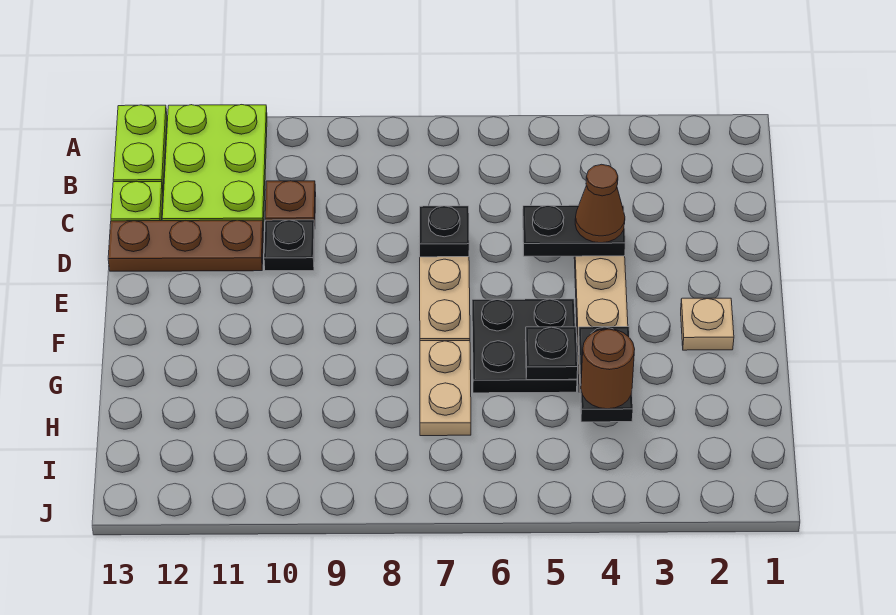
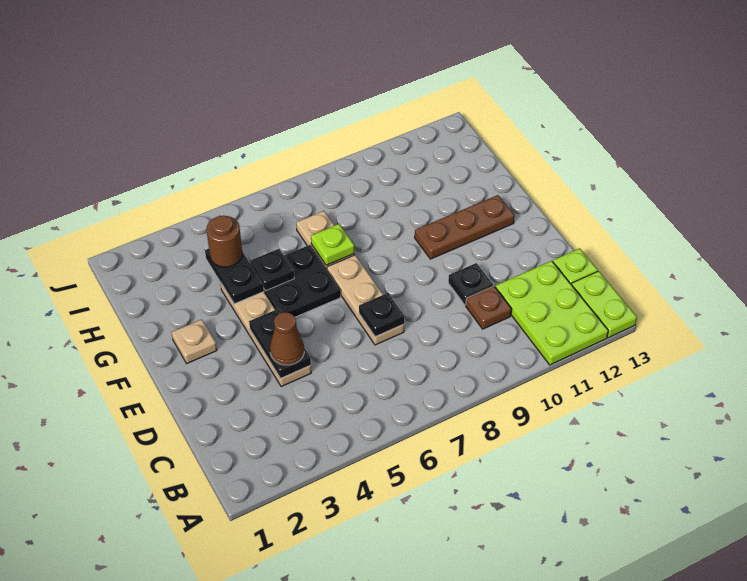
black plate D4:D5 level 2 -> black plate D4:E4 level 2
brown plate D11:D13 level 1 -> brown plate F10:F12 level 1
none -> lime plate G7 level 2

